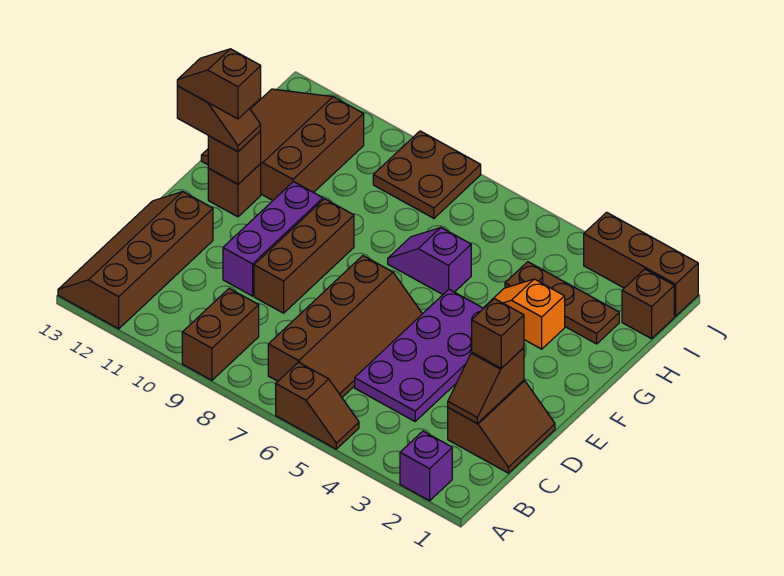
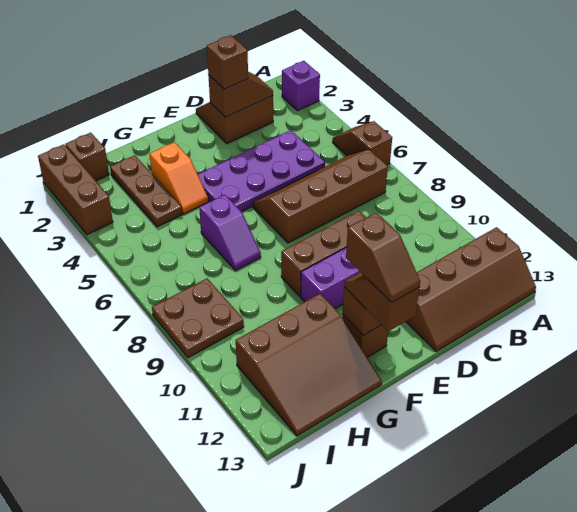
brown brick A9:B9 level 1 -> none

